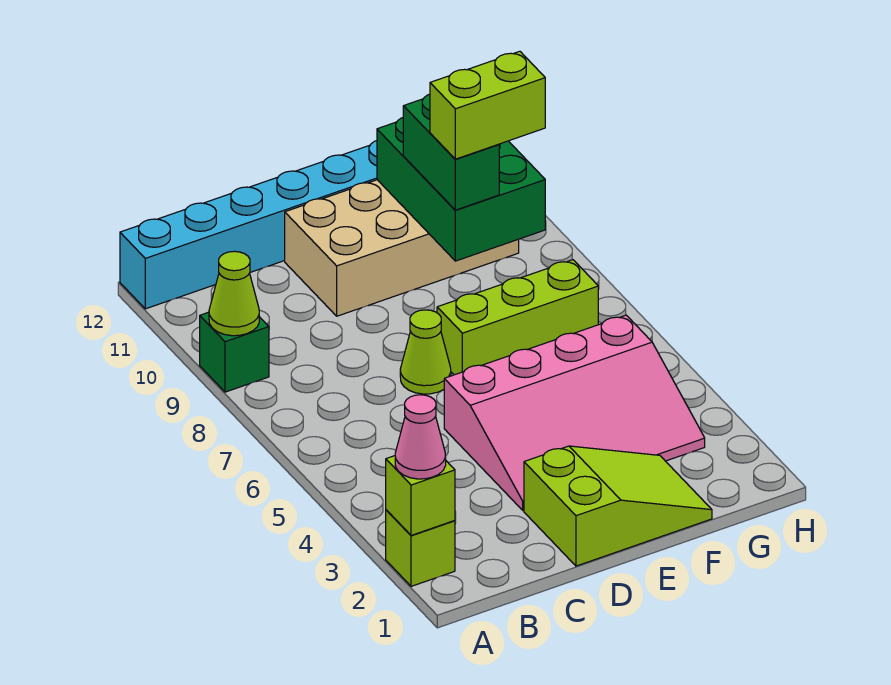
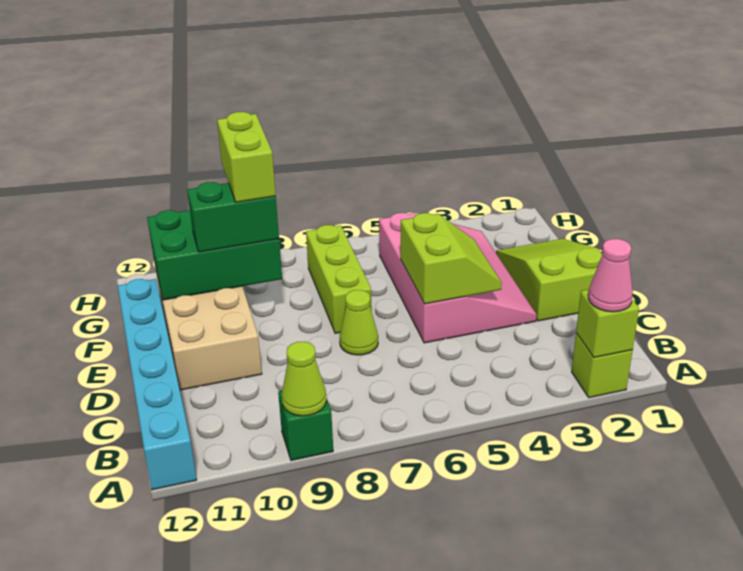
none -> lime slope D4:E5 level 2 top 5

